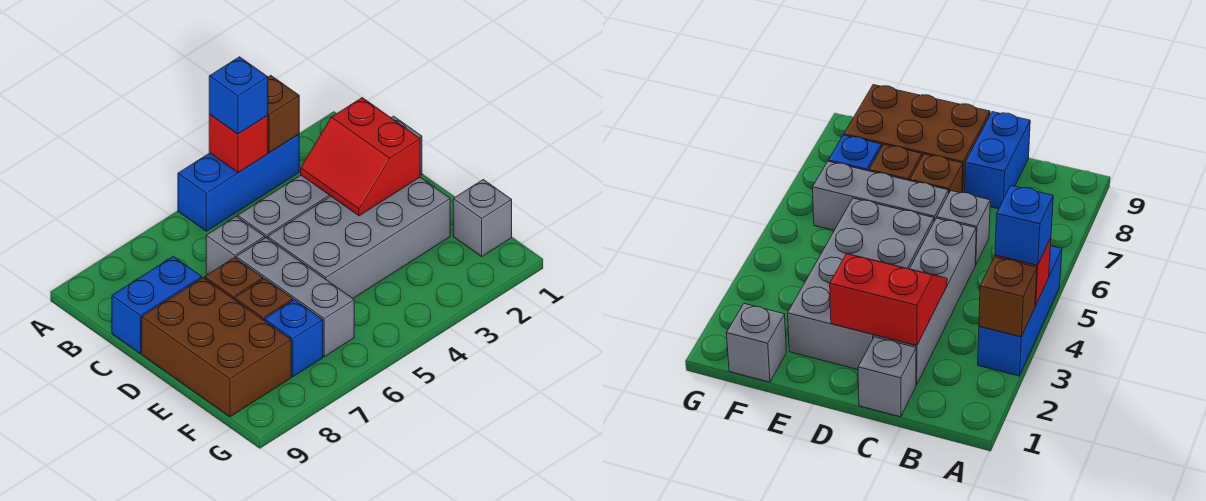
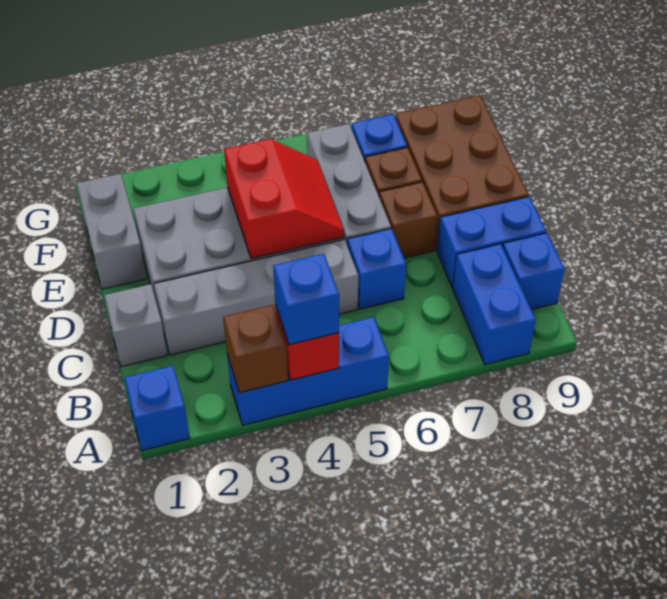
none -> blue brick A1 level 1
none -> blue brick A8:B8 level 1
none -> blue brick B9 level 1
red slope C2:D3 level 2 top 2 -> red slope D4:E5 level 2 top 4
grey brick C6 level 1 -> blue brick C6 level 1
grey brick F1 level 1 -> grey brick E1:F1 level 1

